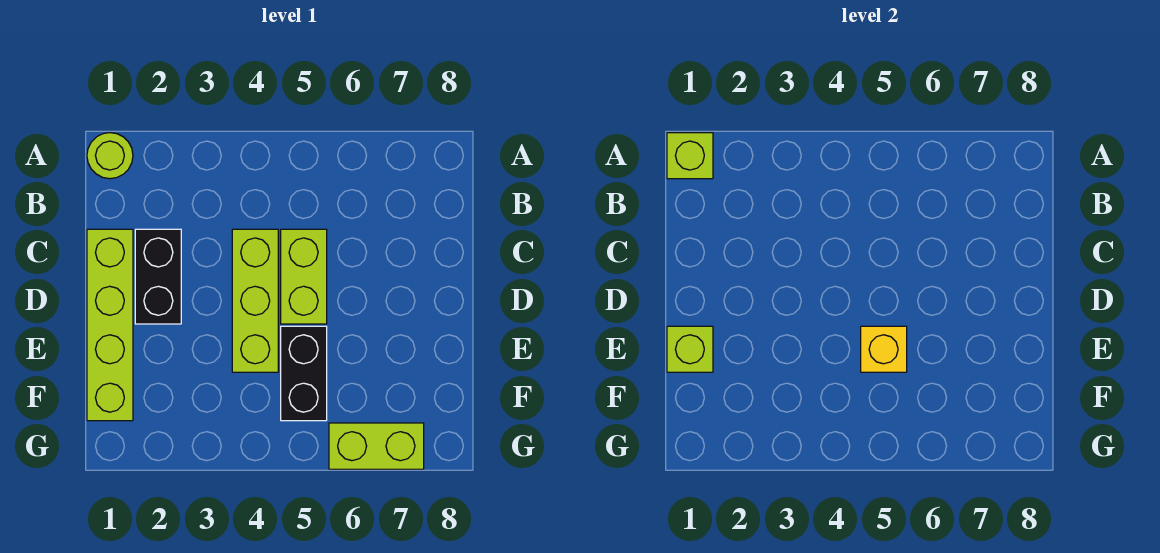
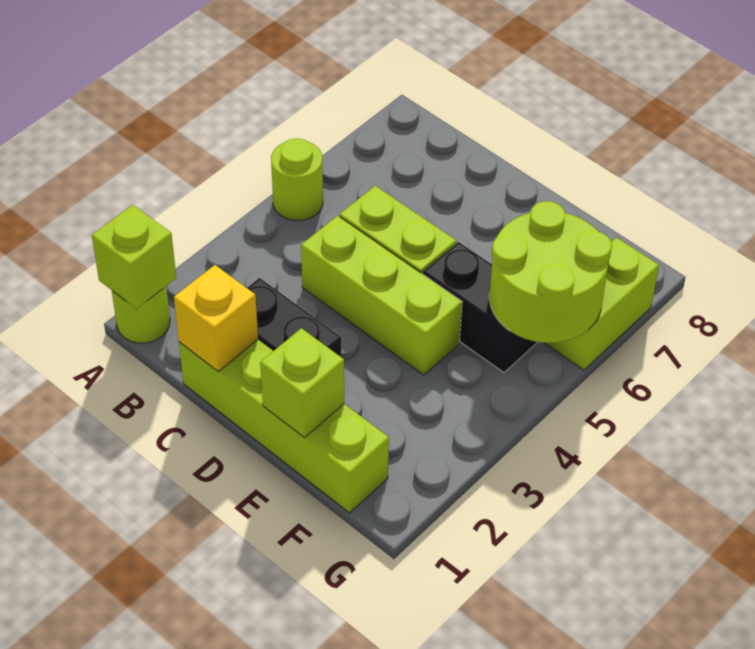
none -> lime round brick A5 level 1
yellow brick E5 level 2 -> yellow brick C1 level 2
none -> lime round brick F5:G6 level 2

